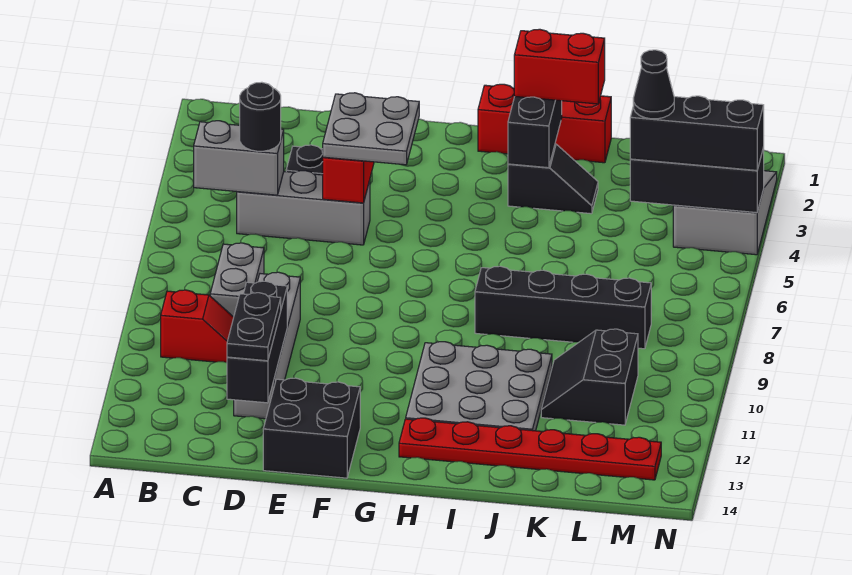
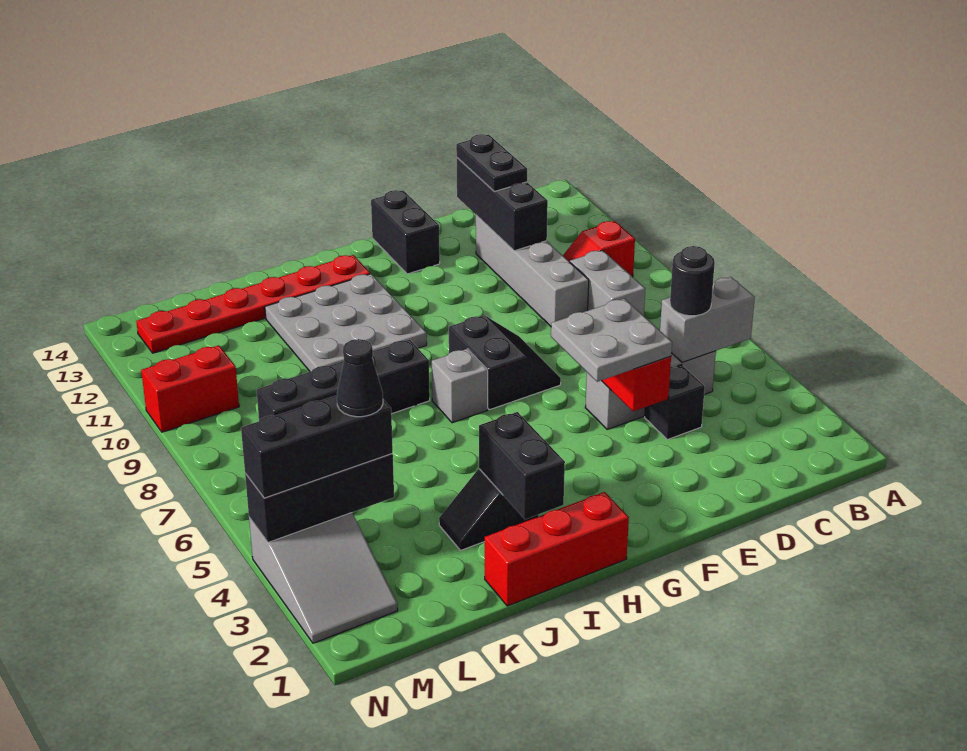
black brick E13:F14 level 1 -> black brick F13:F14 level 1
none -> grey brick H7 level 1
red brick I2:J2 level 3 -> red brick M10:N10 level 1
black slope K10:L11 level 1 top L -> black slope F7:G8 level 1 top G

